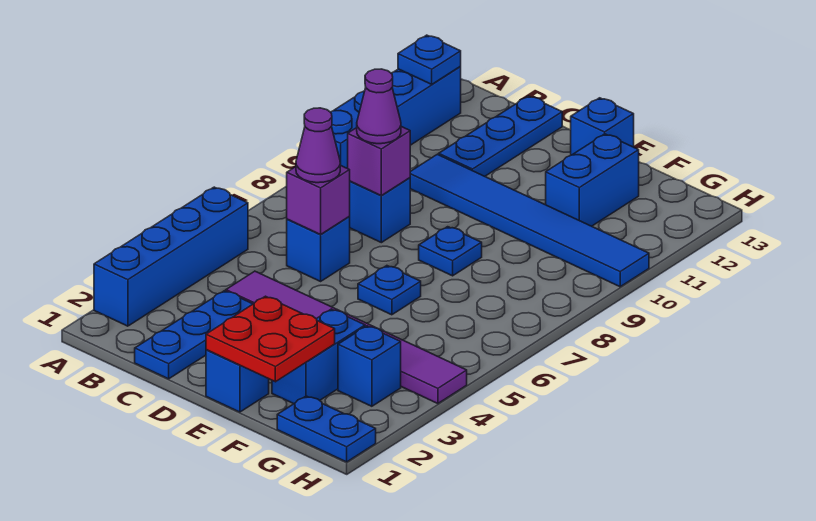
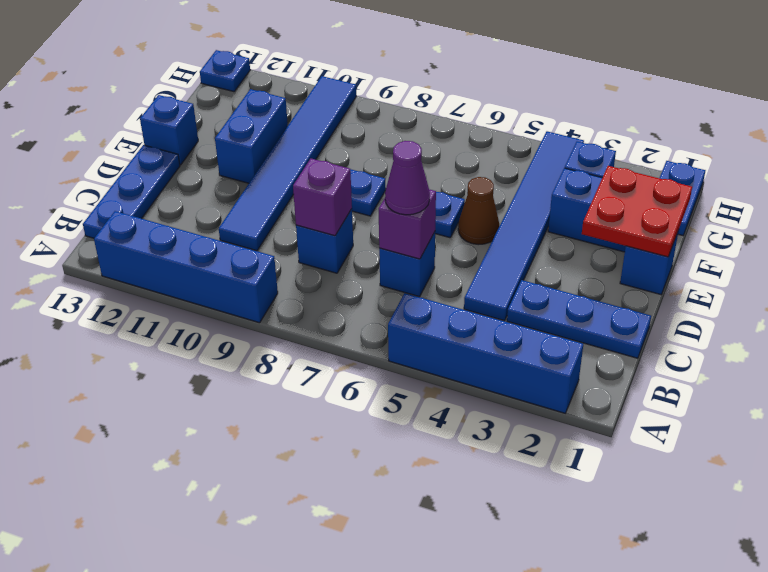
blue plate A12 level 2 -> blue plate H13 level 1
purple tile C4:H4 level 1 -> blue tile C4:H4 level 1
purple cone C8 level 3 -> none
blue plate C11:C13 level 1 -> blue plate B13:D13 level 1
none -> brown cone E5 level 1
blue brick F11:F12 level 1 -> blue brick E11:F11 level 1

